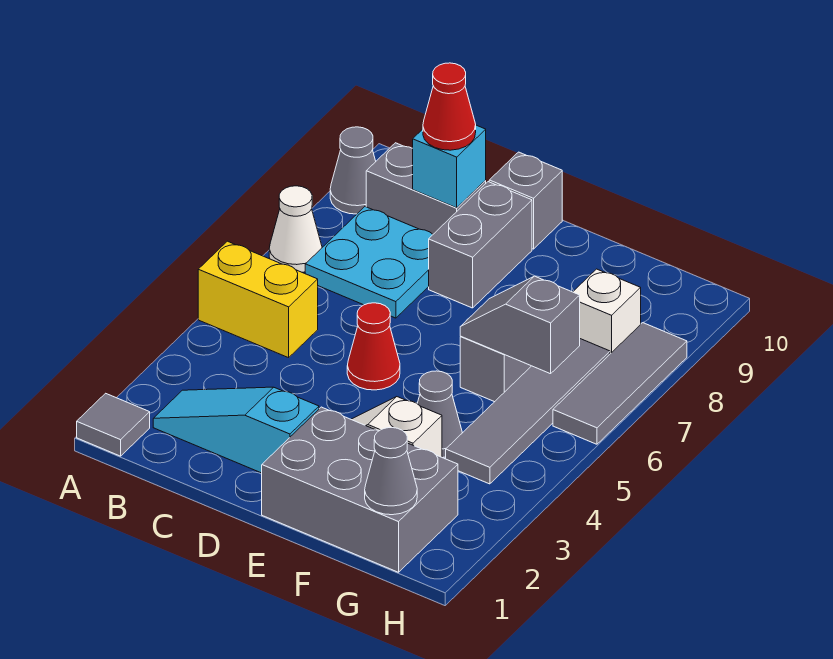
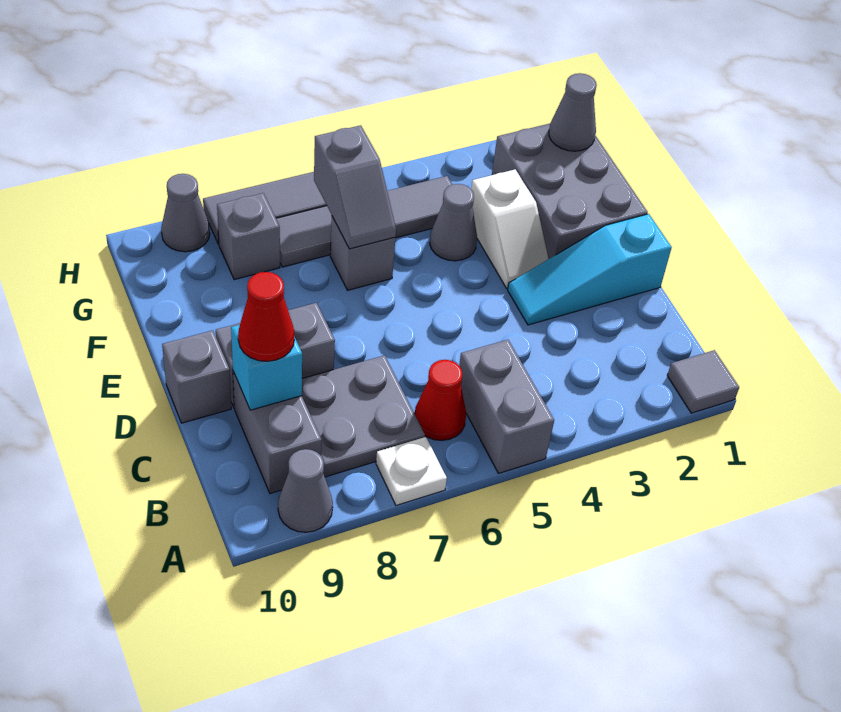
yellow brick A5:B5 level 1 -> grey brick A5:B5 level 1
white cone A7 level 1 -> white plate A7 level 1
cyan slope B2:D2 level 1 top D -> cyan slope D1:D3 level 1 top 1
cyan plate B7:C8 level 1 -> grey plate B7:C8 level 1
red cone D5 level 1 -> red cone B6 level 1
white brick G8 level 1 -> grey brick G8 level 1
none -> grey cone H9 level 1

